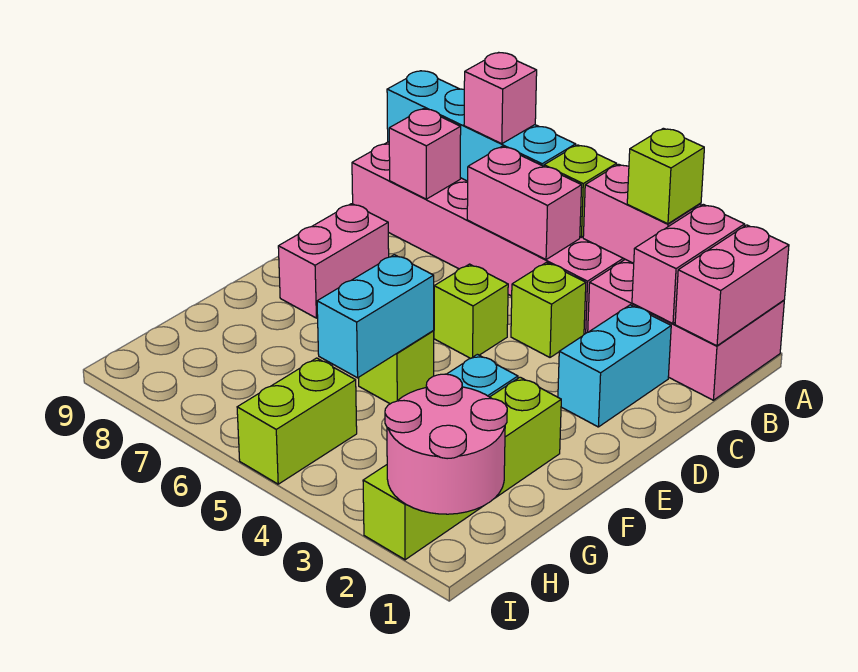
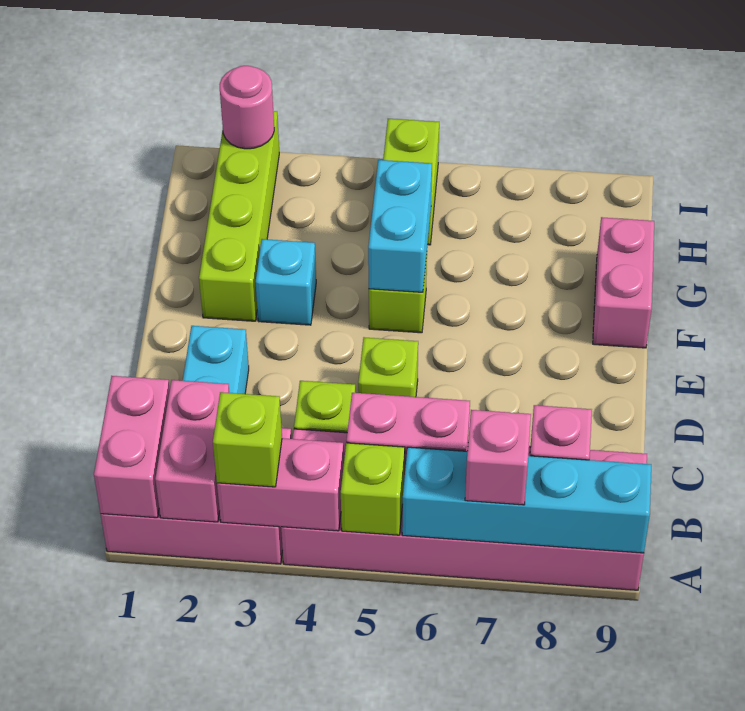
pink brick D8:E8 level 1 -> pink brick F9:G9 level 1
pink round brick H1:I2 level 2 -> pink round brick I2 level 2

